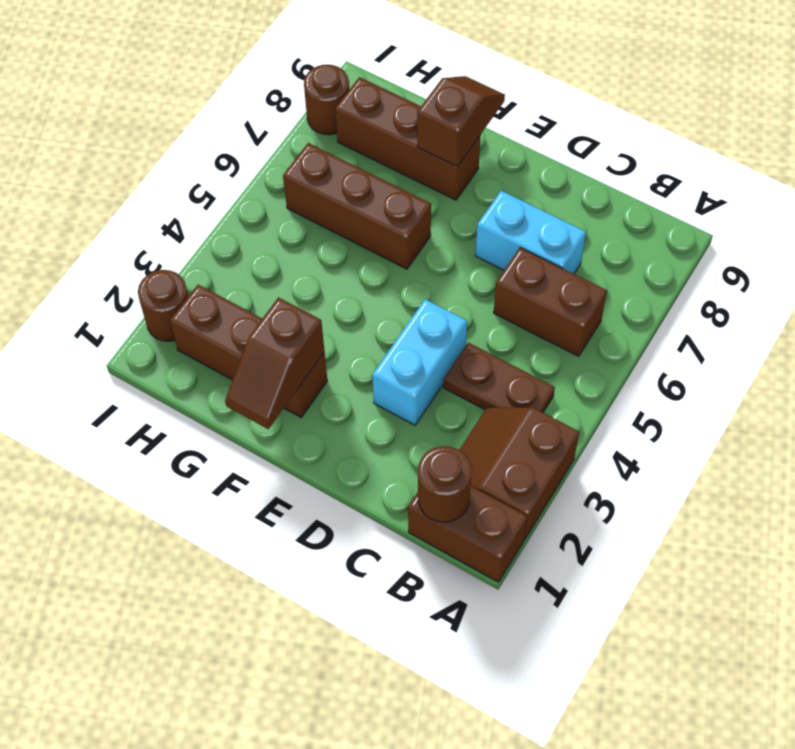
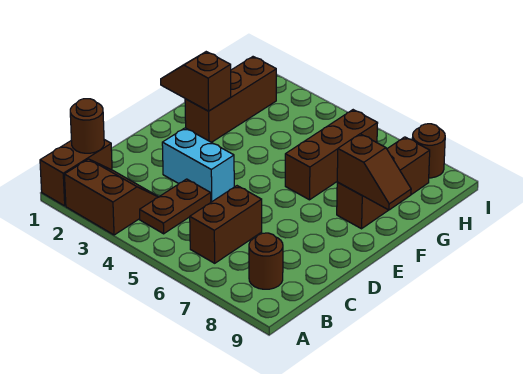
cyan brick C7:D7 level 1 -> none
brown round brick I2 level 1 -> brown round brick B8 level 1

